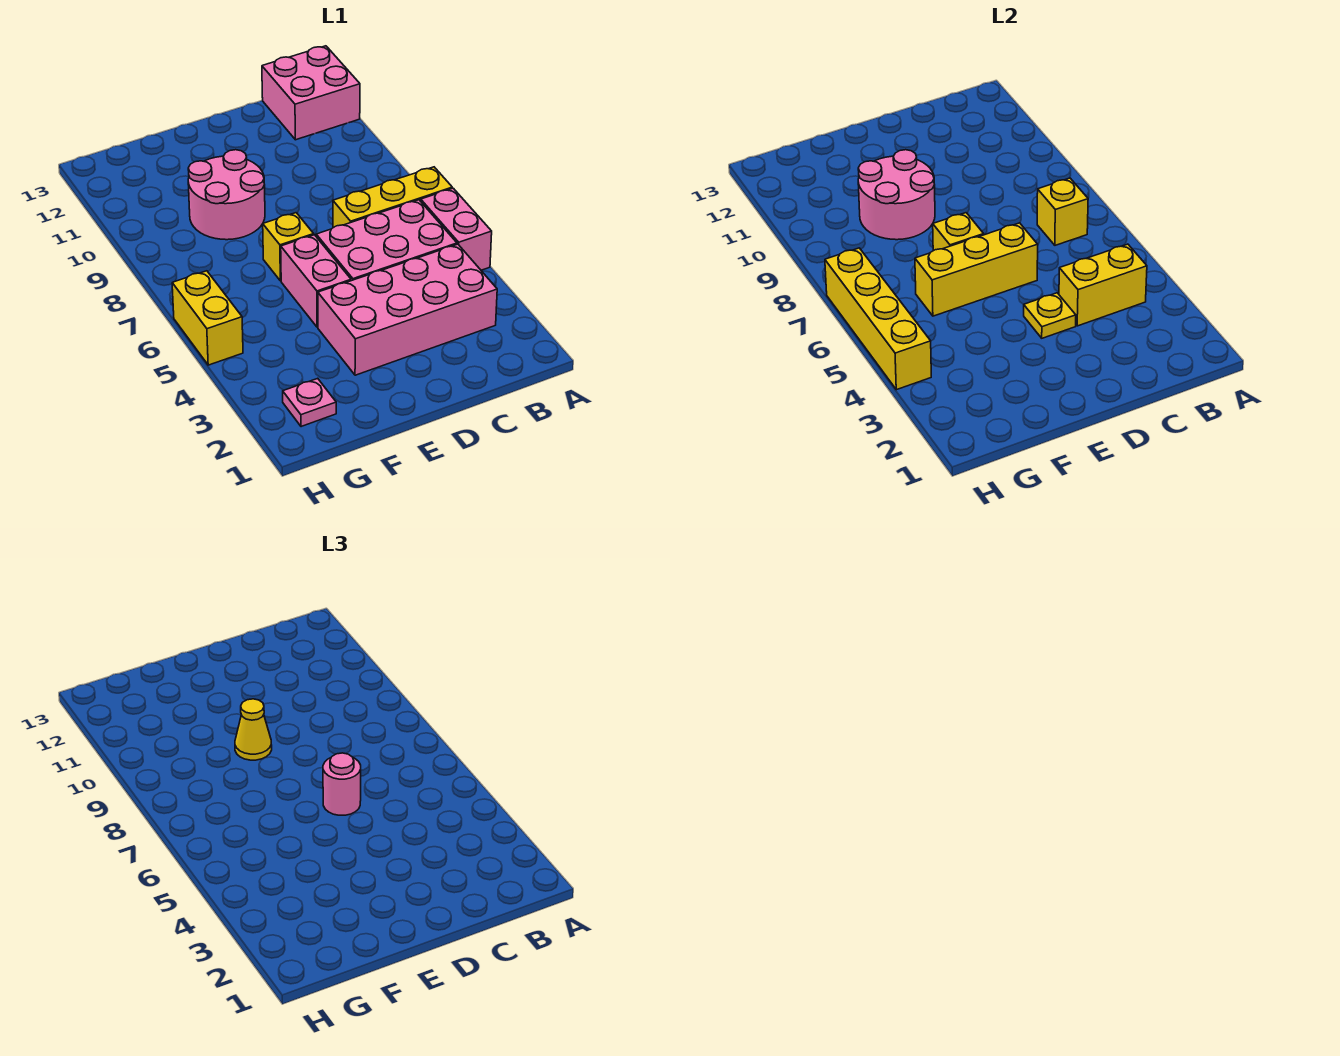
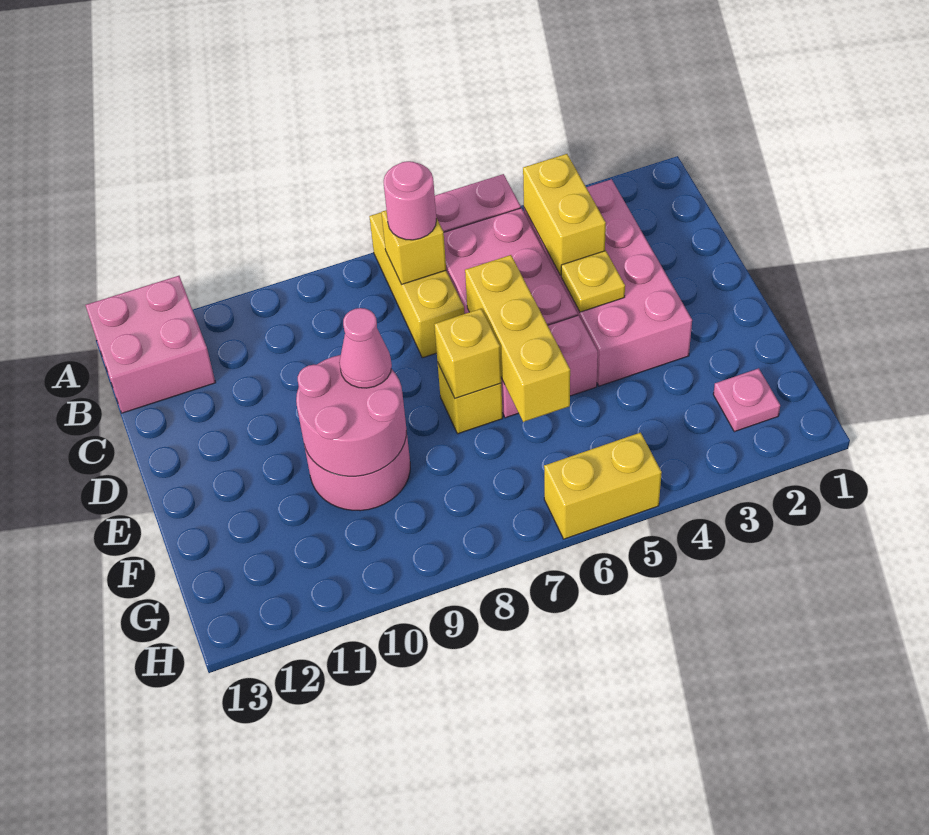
pink round brick D6 level 3 -> pink round brick B7 level 3
yellow cone E9 level 3 -> pink cone E9 level 3
yellow brick H4:H7 level 2 -> none

